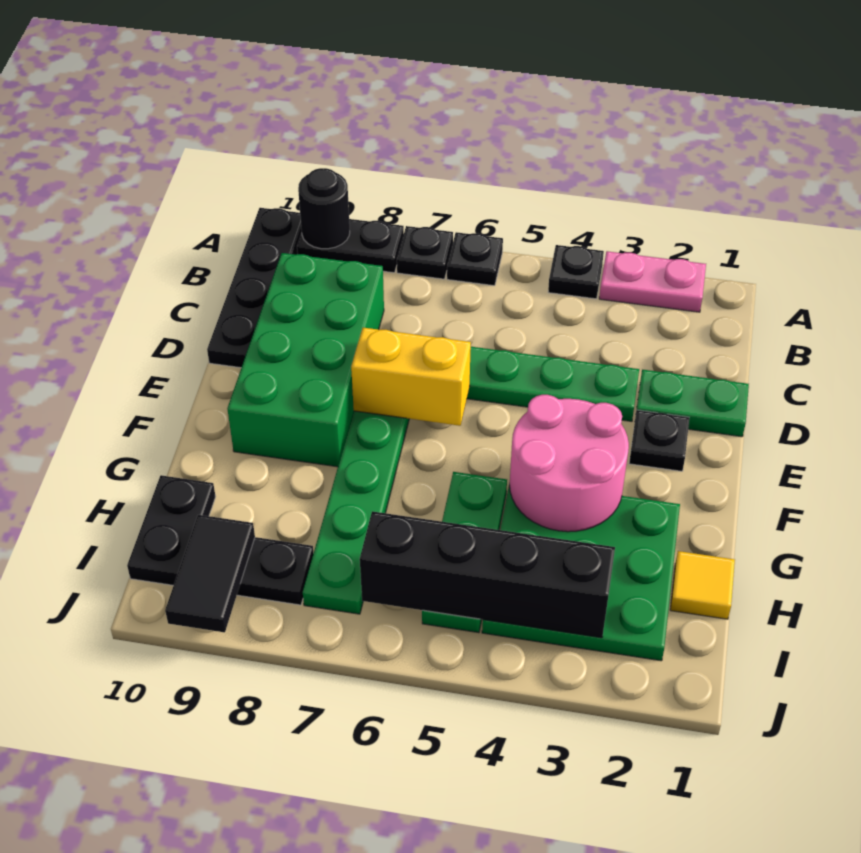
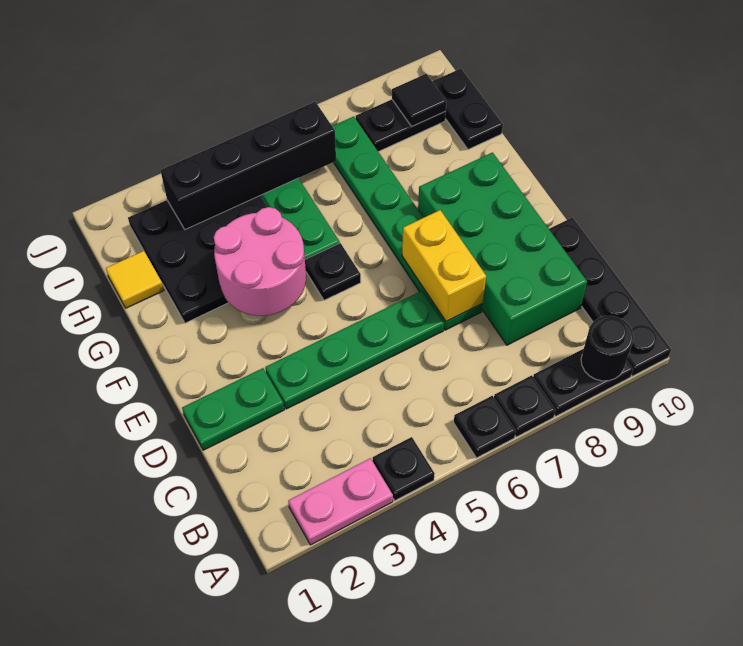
black plate E2 level 1 -> black plate F5 level 1
yellow brick E6:E7 level 2 -> yellow brick D7:E7 level 2
green plate G2:I4 level 1 -> black plate G2:I4 level 1
black tile I9:J9 level 2 -> black tile I9 level 2

